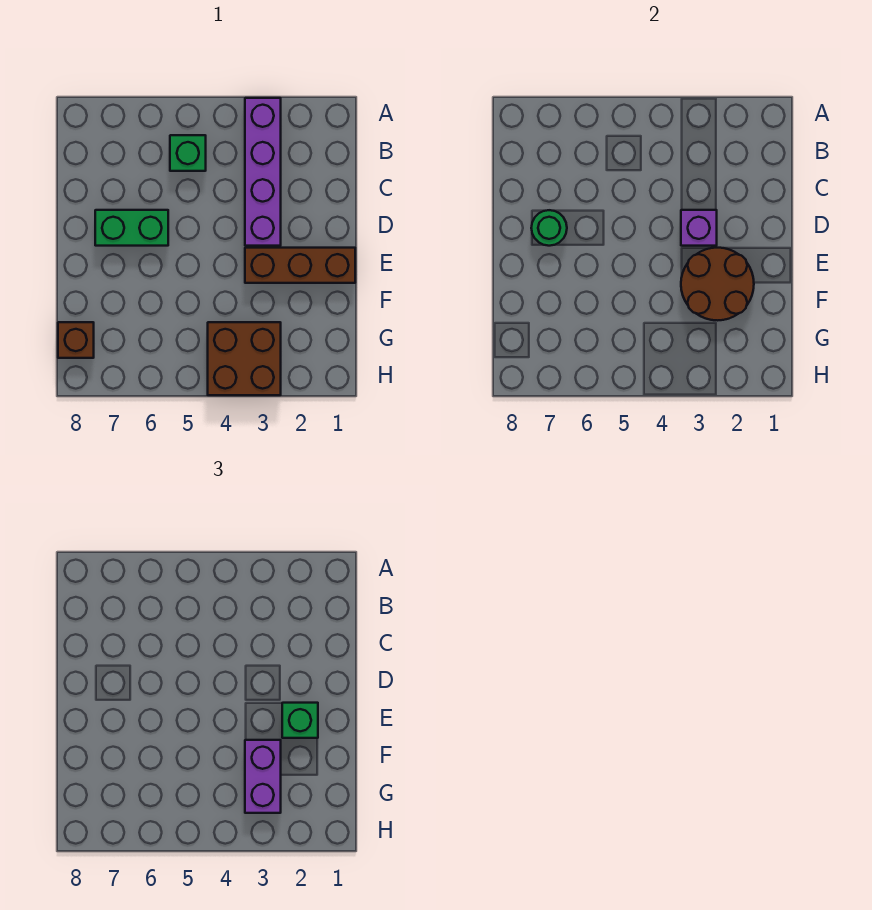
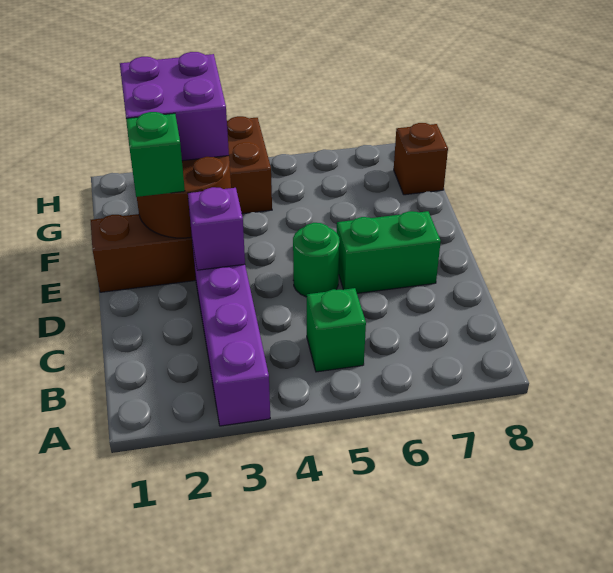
green round brick D7 level 2 -> green round brick D5 level 1
purple brick F3:G3 level 3 -> purple brick F2:G3 level 3

